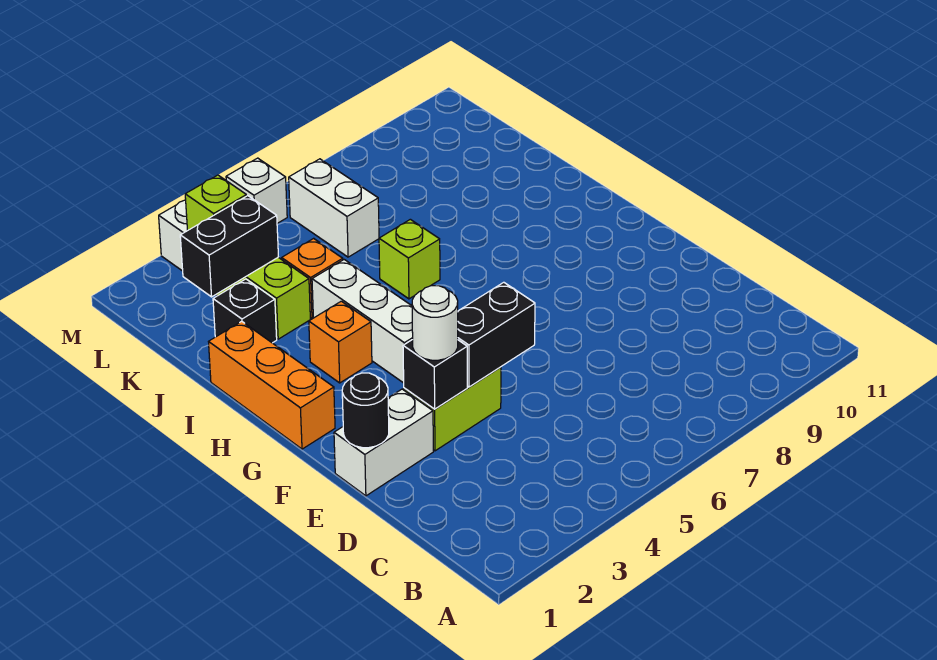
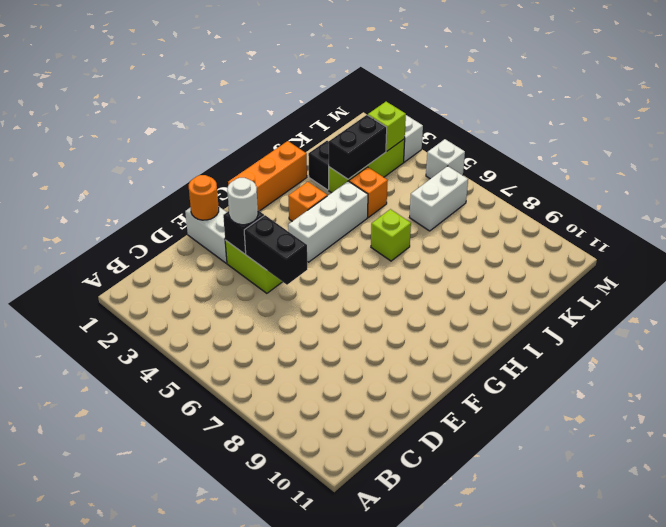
black round brick E1 level 2 -> orange round brick E1 level 2
black brick K2:K3 level 2 -> black brick J3:K3 level 2

